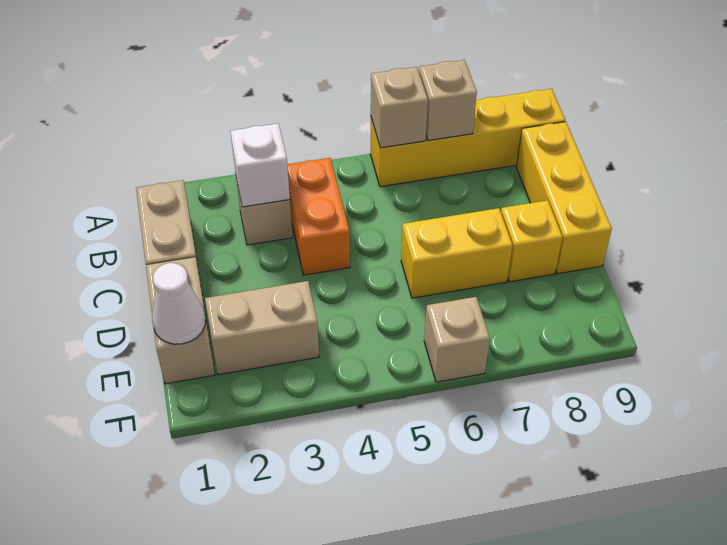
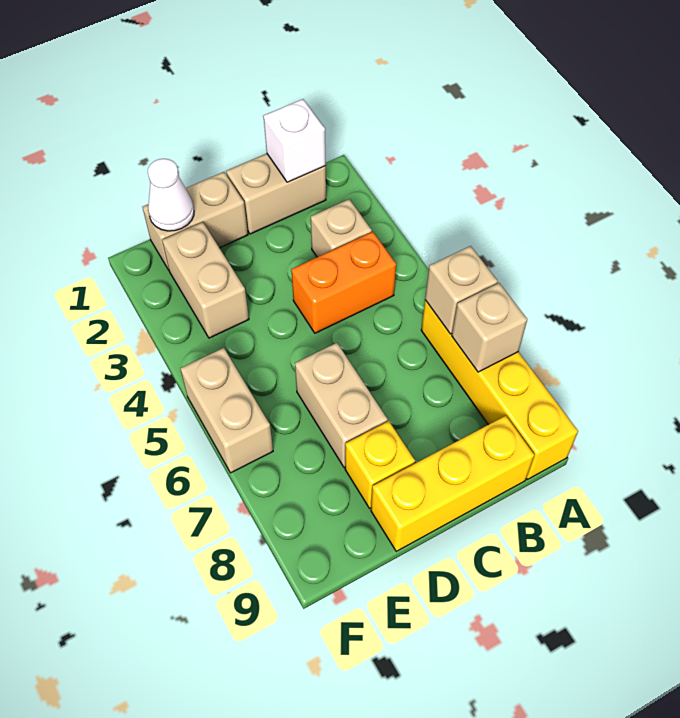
white brick B3 level 2 -> white brick B1 level 2
yellow brick D6:D7 level 1 -> tan brick D6:D7 level 1
tan brick F6 level 1 -> tan brick F5:F6 level 1

